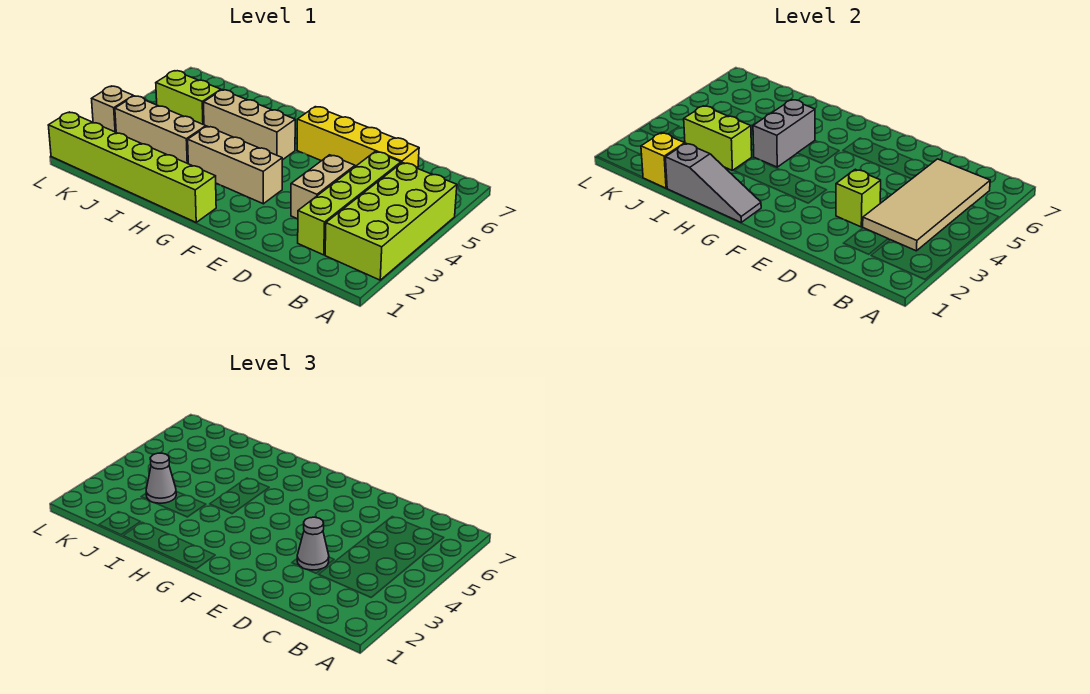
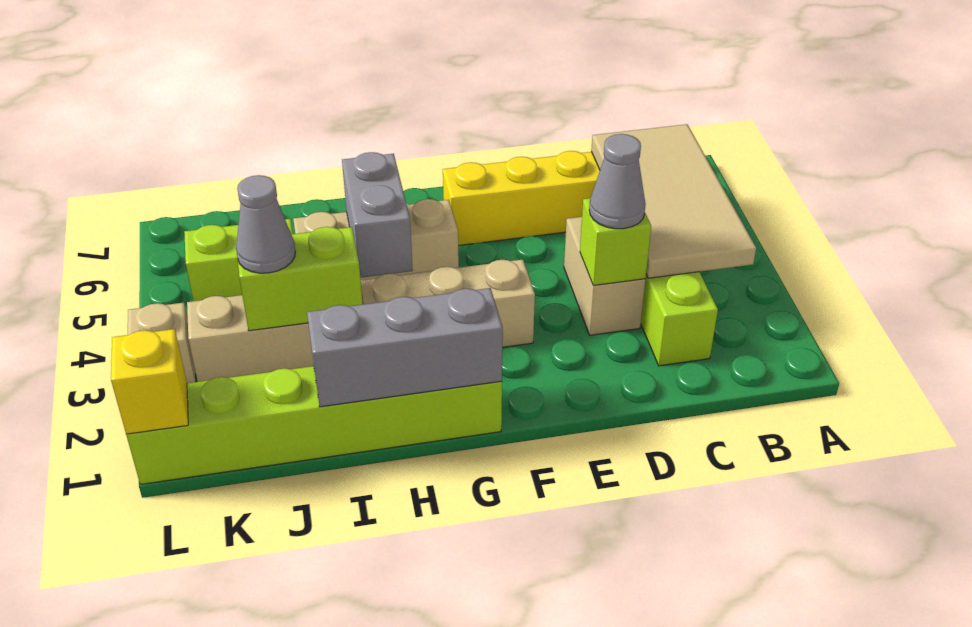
lime brick A2:B5 level 1 -> none
grey slope G1:I1 level 2 top I -> grey brick G1:I1 level 2
yellow brick J1 level 2 -> yellow brick L1 level 2

